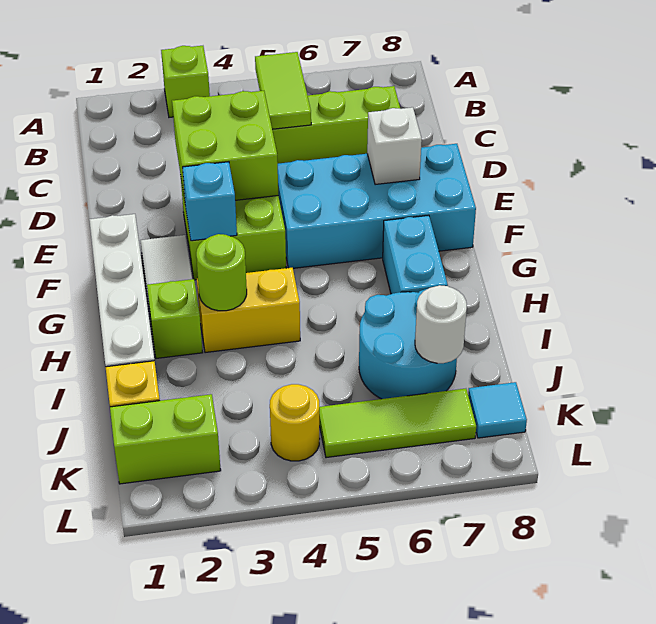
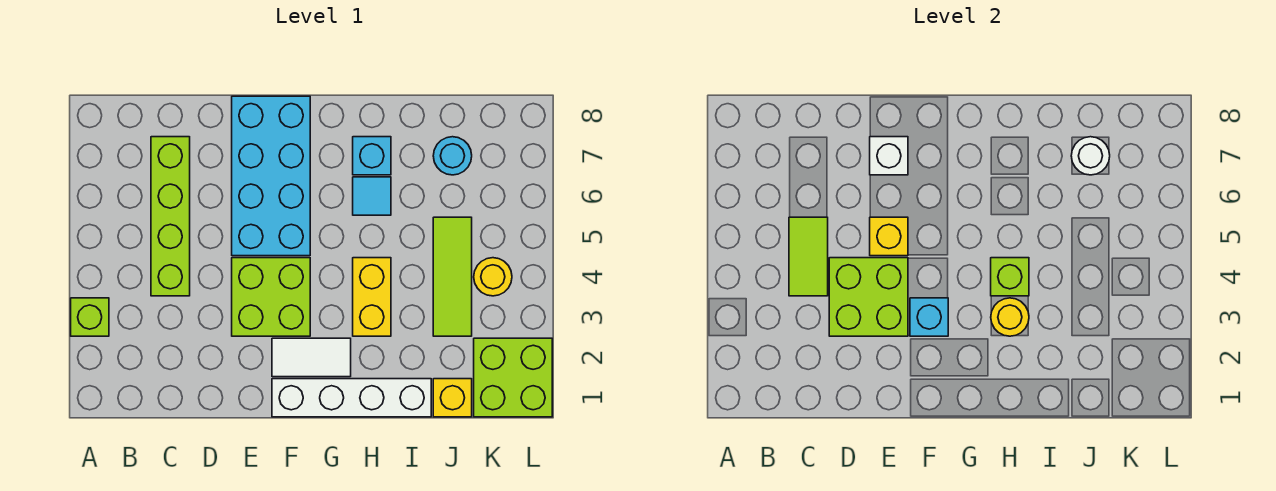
lime tile B5:C5 level 2 -> lime tile C4:C5 level 2
none -> yellow brick E5 level 2
cyan brick G7:H7 level 1 -> cyan brick H7 level 1
lime brick H2 level 1 -> lime brick H4 level 2
lime round brick H3 level 2 -> yellow round brick H3 level 2
cyan round brick I6:J7 level 1 -> cyan round brick J7 level 1
lime brick K1:K2 level 1 -> lime brick K1:L2 level 1
lime tile K5:K7 level 1 -> lime tile J3:J5 level 1
cyan tile K8 level 1 -> cyan tile H6 level 1

